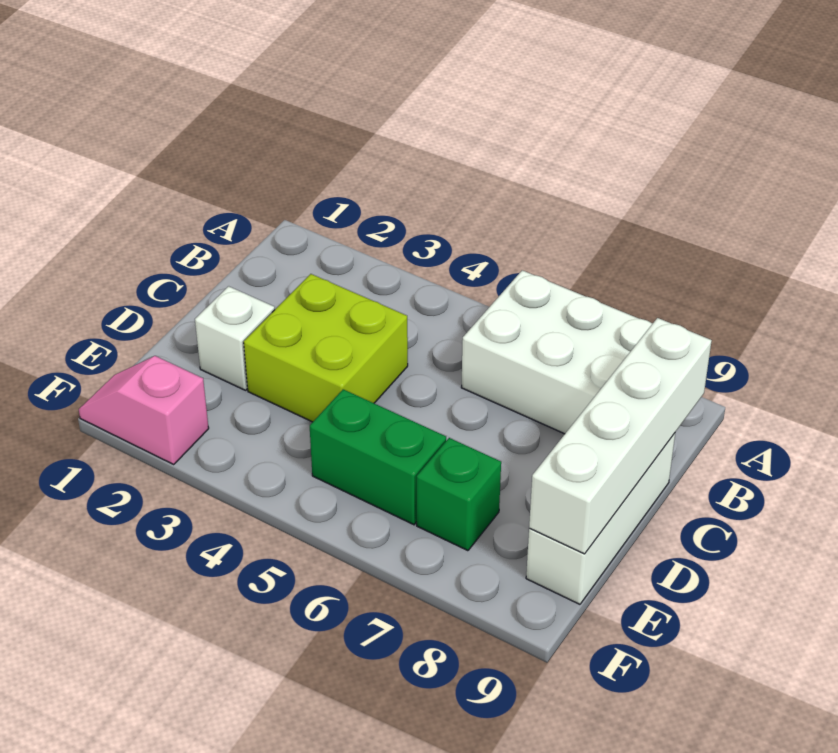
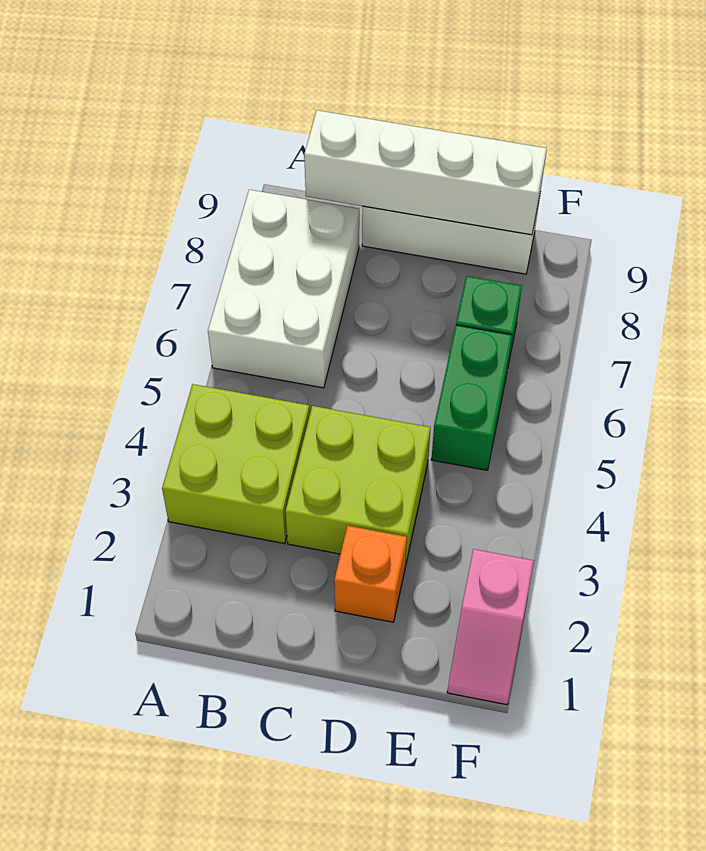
none -> lime brick A3:B4 level 1
white brick D2 level 1 -> orange brick D2 level 1

